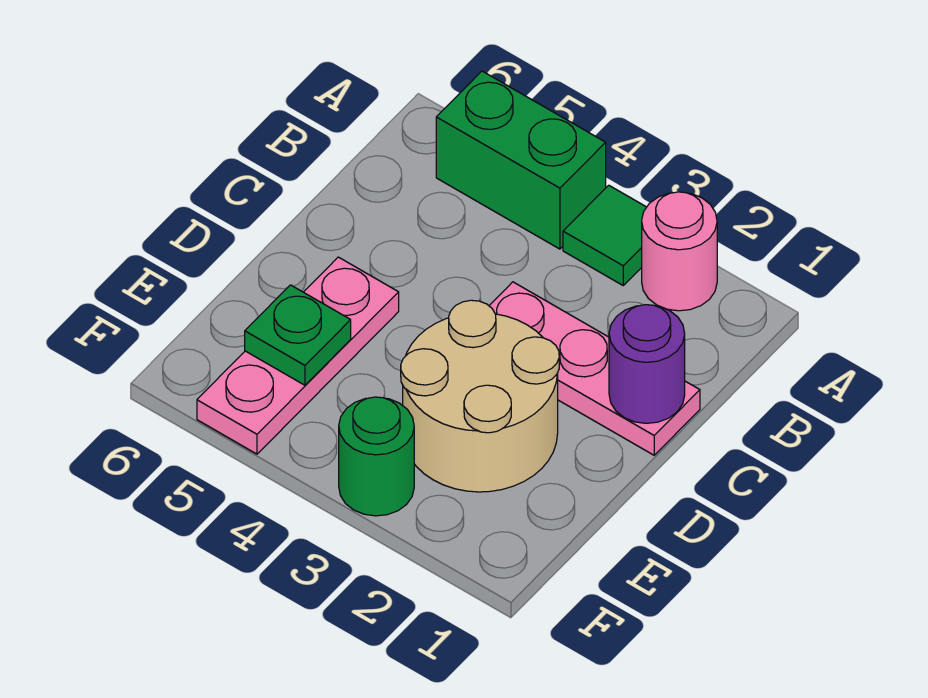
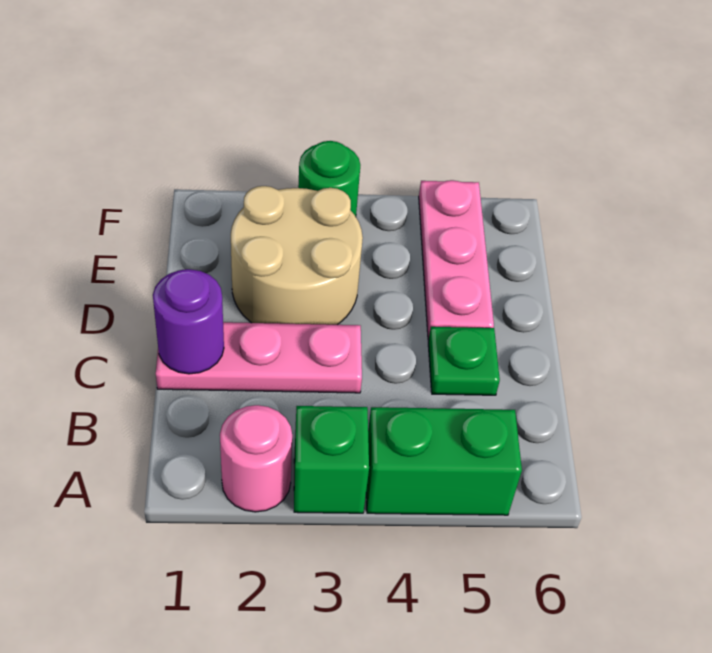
green tile A3 level 1 -> green brick A3 level 1
green plate E5 level 2 -> green plate C5 level 1

